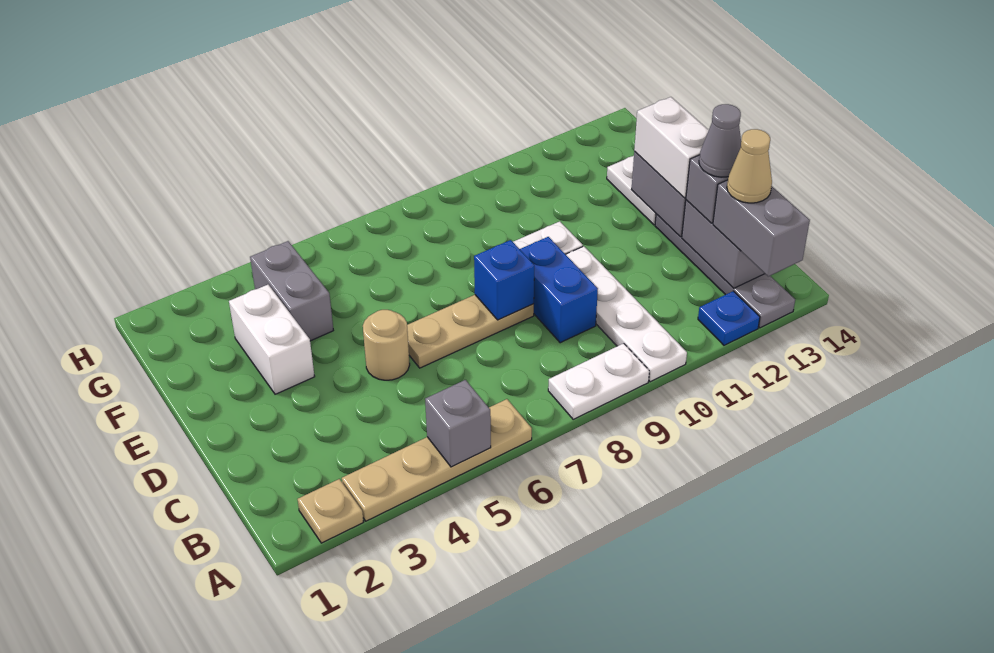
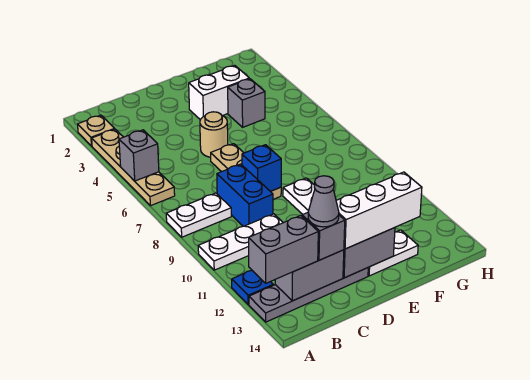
white plate A8:A9 level 1 -> white plate A8:B8 level 1
white plate A10:D10 level 1 -> white plate A10:C10 level 1
tan cone B13 level 4 -> none
blue brick C9:D9 level 1 -> blue brick C8:C9 level 1
white brick D13:E13 level 3 -> white brick D13:F13 level 3
grey brick F4:G4 level 1 -> grey brick F4 level 1

